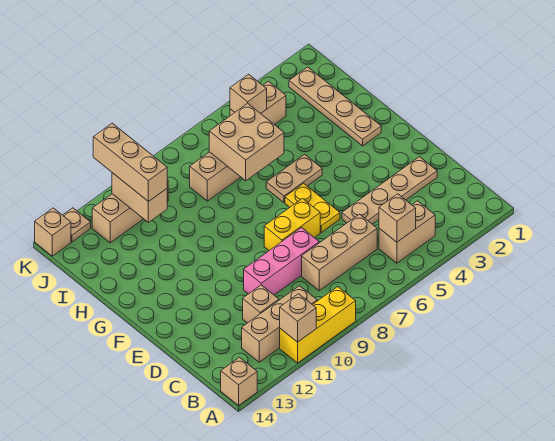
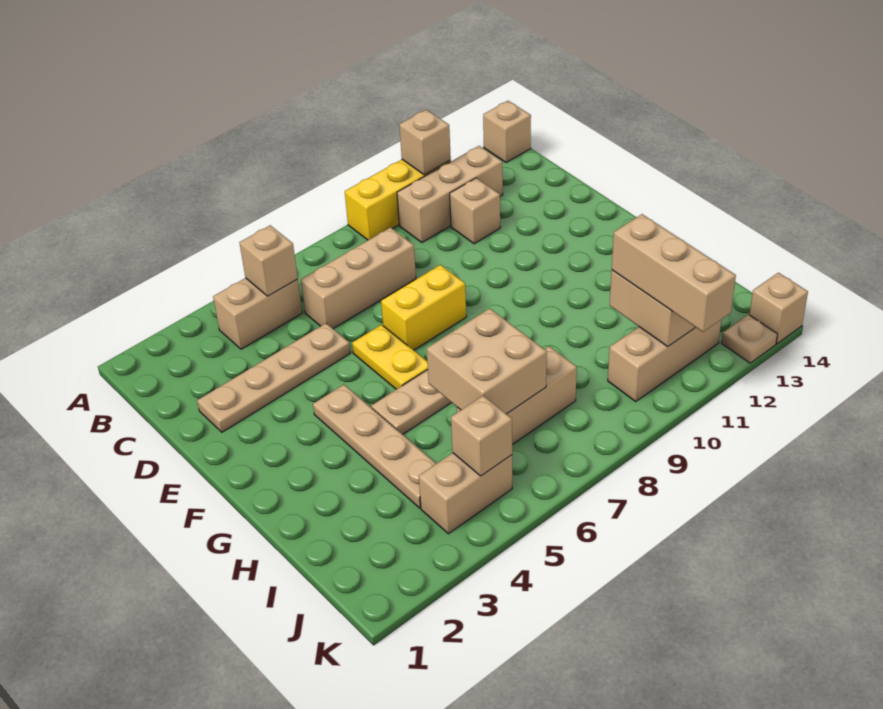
pink brick D8:D10 level 1 -> none
tan plate G2:J2 level 1 -> tan plate F4:I4 level 1

